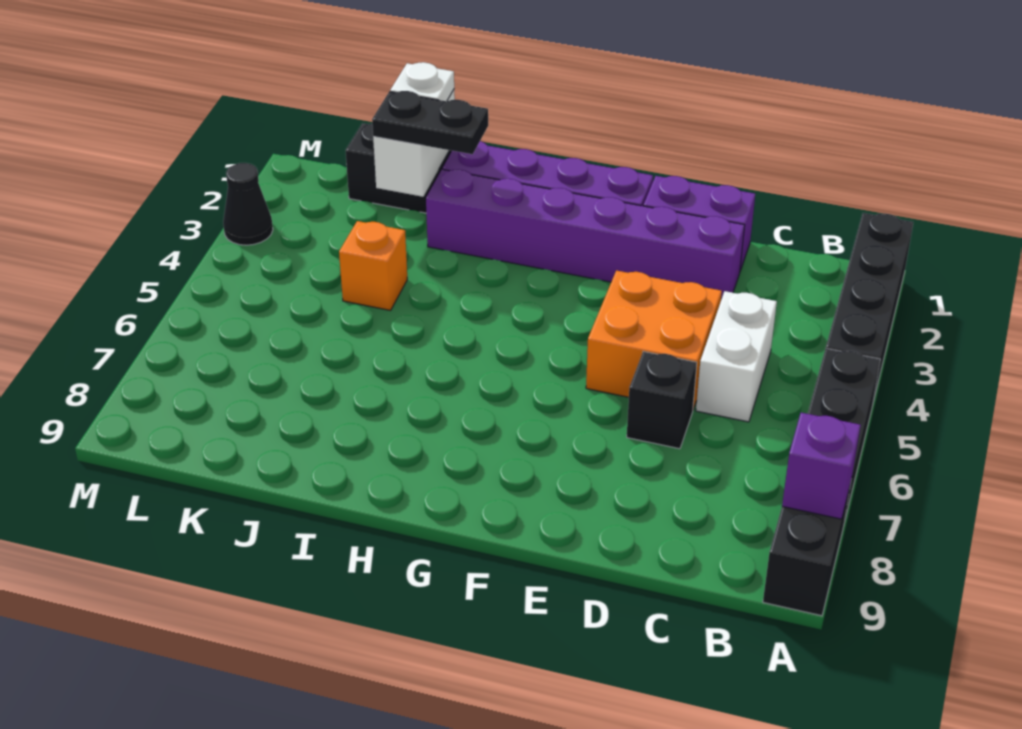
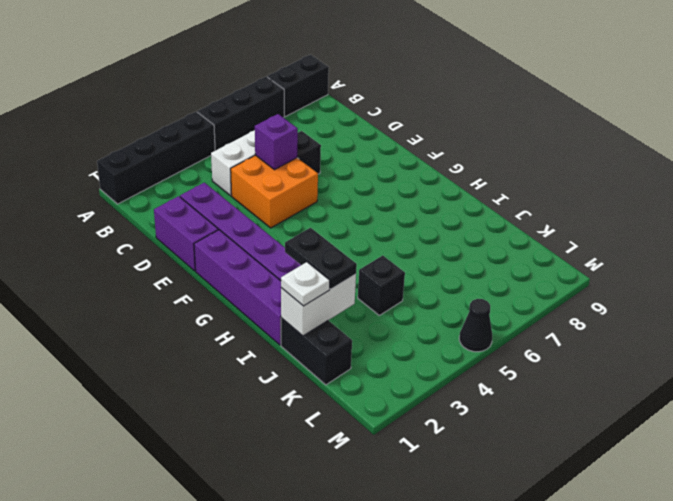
purple brick A8 level 2 -> purple brick D5 level 2
orange brick J4 level 1 -> black brick J4 level 1
black cone M3 level 1 -> black cone M5 level 1

